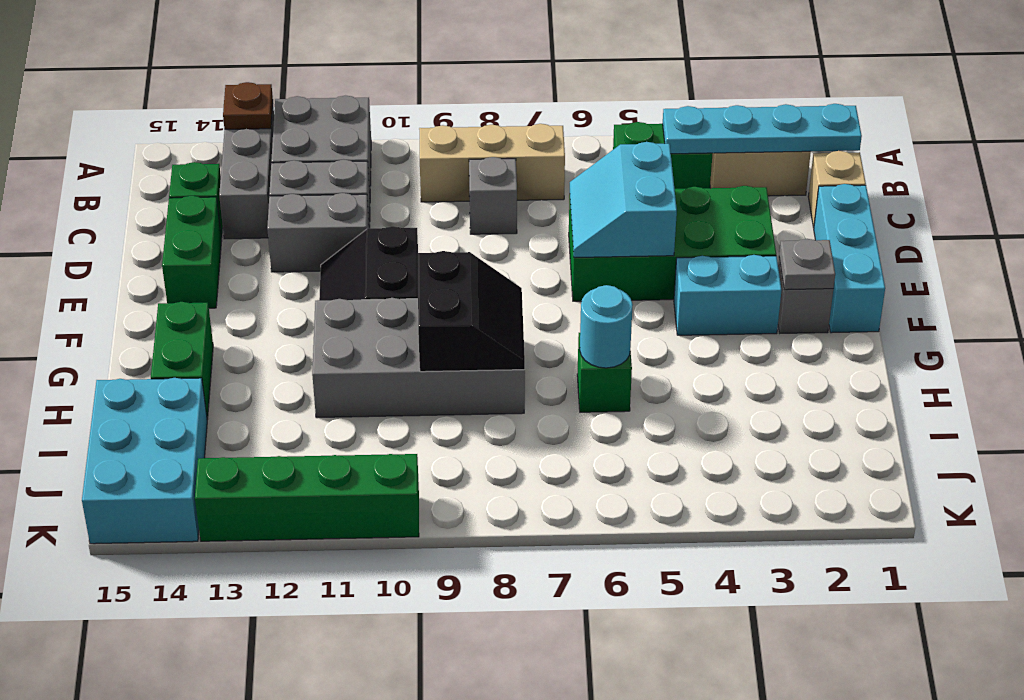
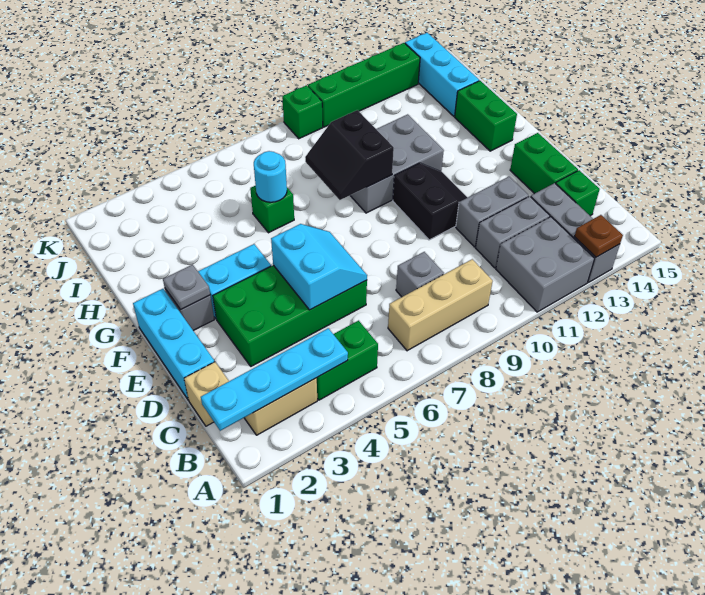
grey brick G8:H11 level 1 -> grey brick G9:H11 level 1
cyan brick I14:K15 level 1 -> cyan brick I14:K14 level 1
none -> green brick K9 level 1

